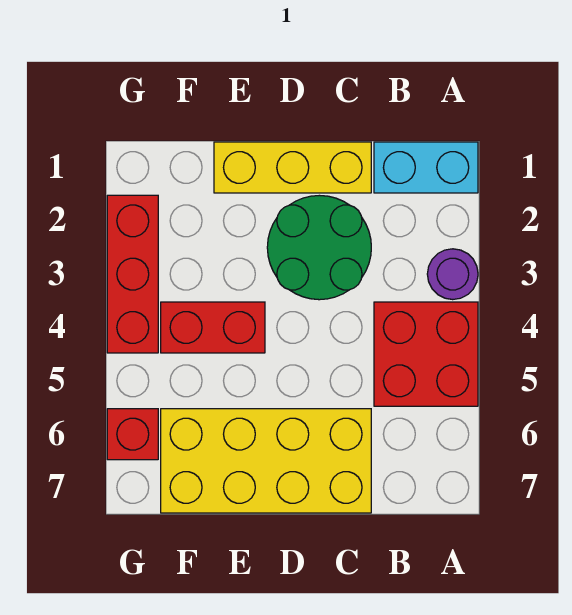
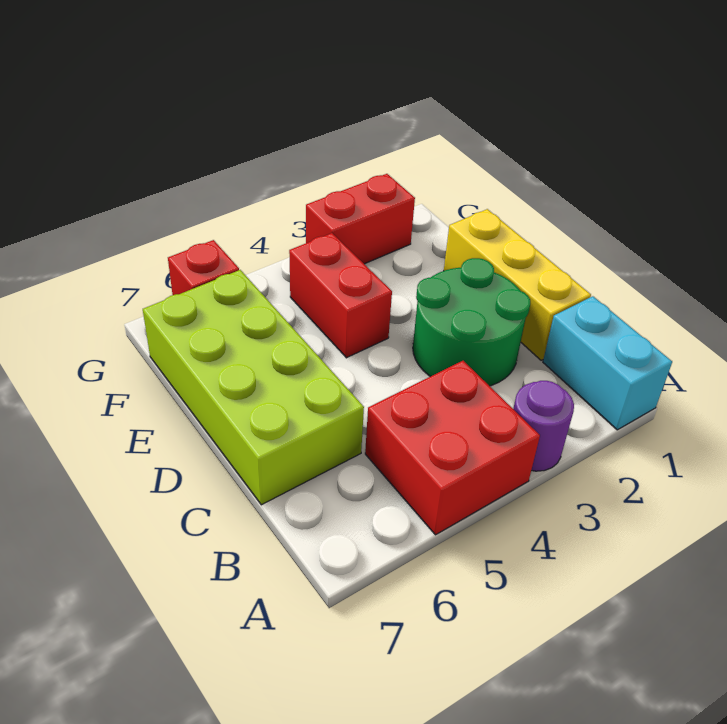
yellow brick C6:F7 level 1 -> lime brick C6:F7 level 1
red brick G2:G4 level 1 -> red brick G2:G3 level 1

